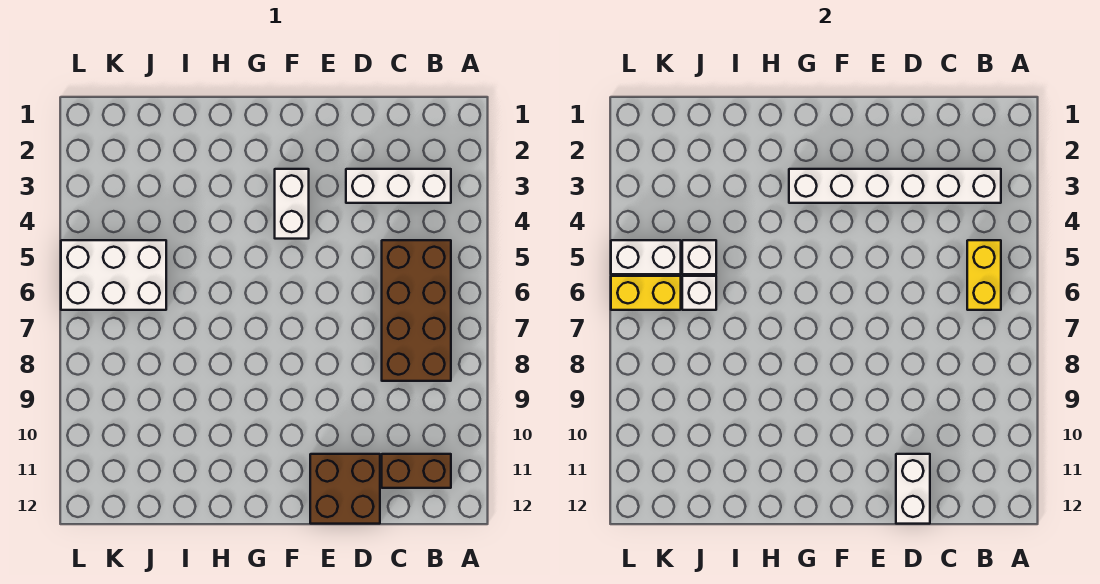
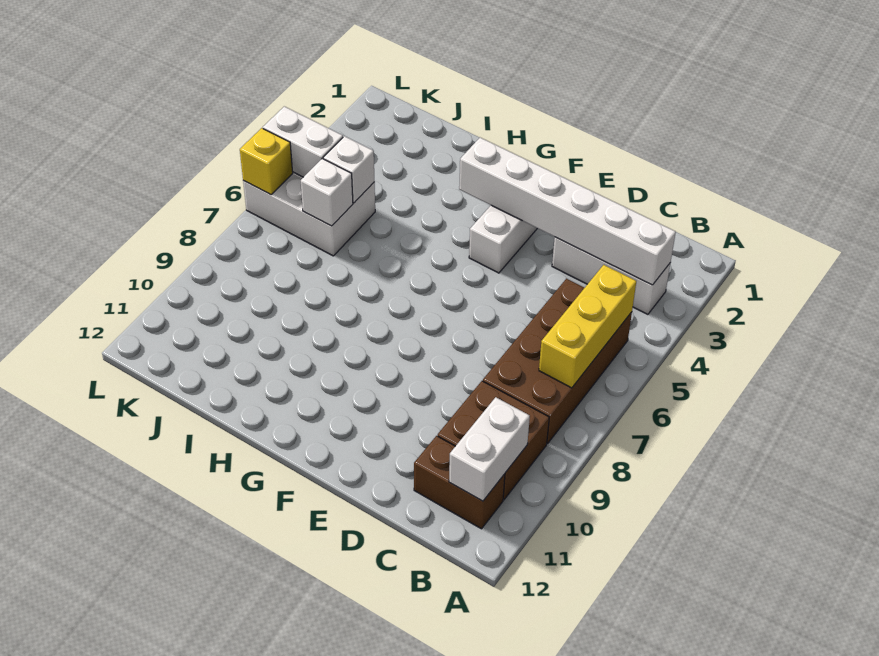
yellow brick B5:B6 level 2 -> yellow brick B5:B7 level 2
brown brick D11:E12 level 1 -> brown brick B9:C10 level 1
white brick D11:D12 level 2 -> white brick B10:B11 level 2
yellow brick K6:L6 level 2 -> yellow brick L6 level 2

